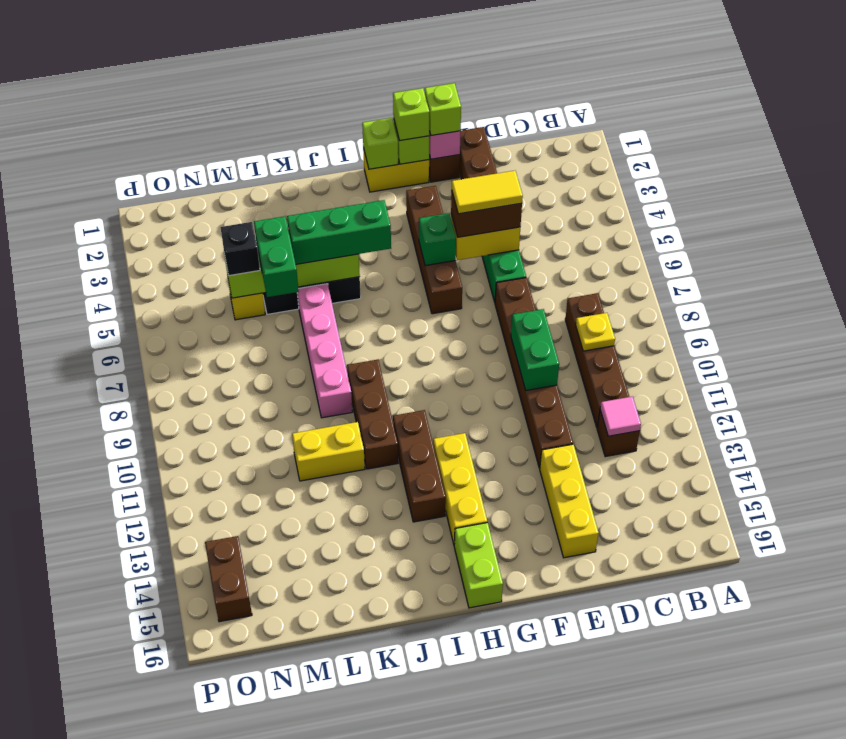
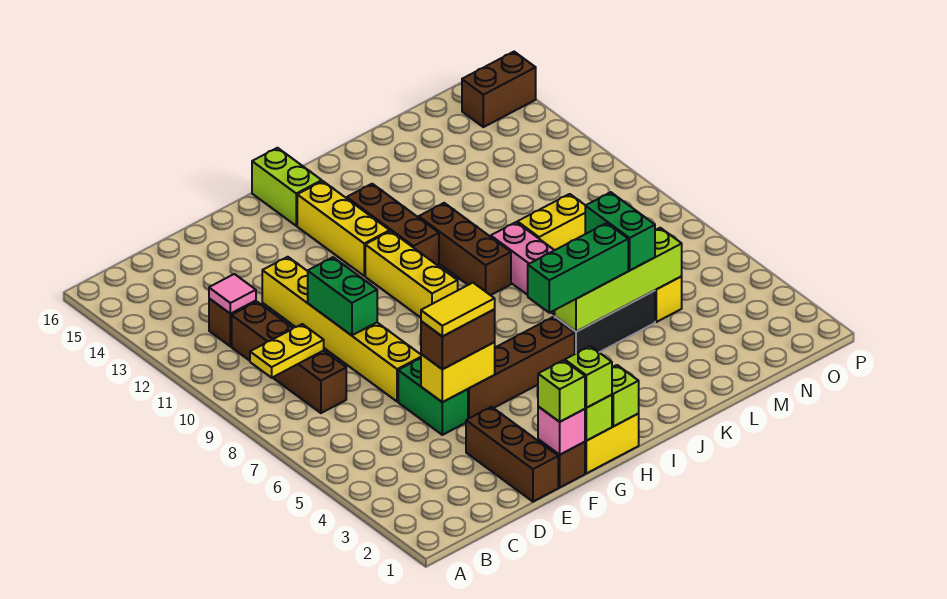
yellow plate C9 level 2 -> yellow plate B9:C9 level 2
brown brick E7:E12 level 1 -> yellow brick E7:E12 level 1
yellow brick E13:E15 level 1 -> yellow brick H9:H11 level 1
brown brick G3:G6 level 1 -> brown brick F5:I5 level 1
green brick G5 level 2 -> none
yellow brick K11:L11 level 1 -> yellow brick L9:M9 level 1
black brick M5 level 3 -> none
brown brick O14:O15 level 1 -> brown brick O15:P15 level 1

